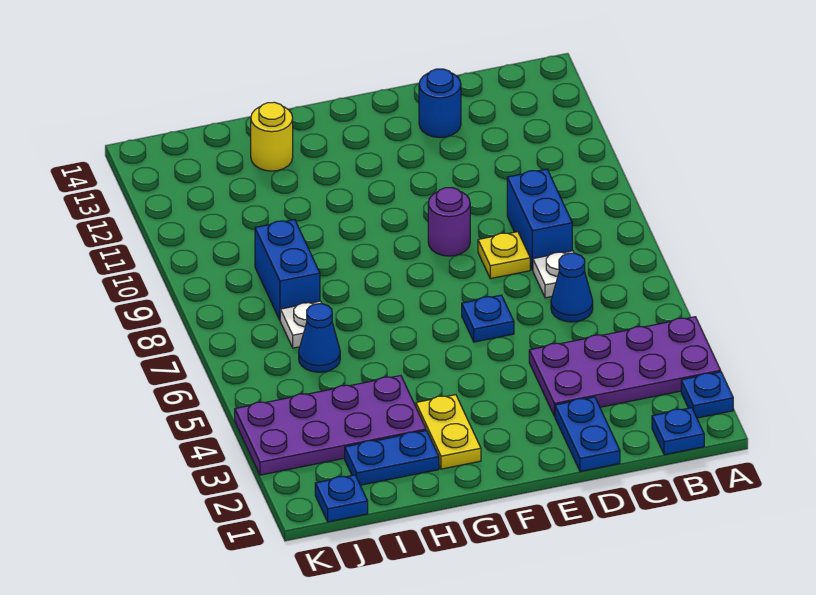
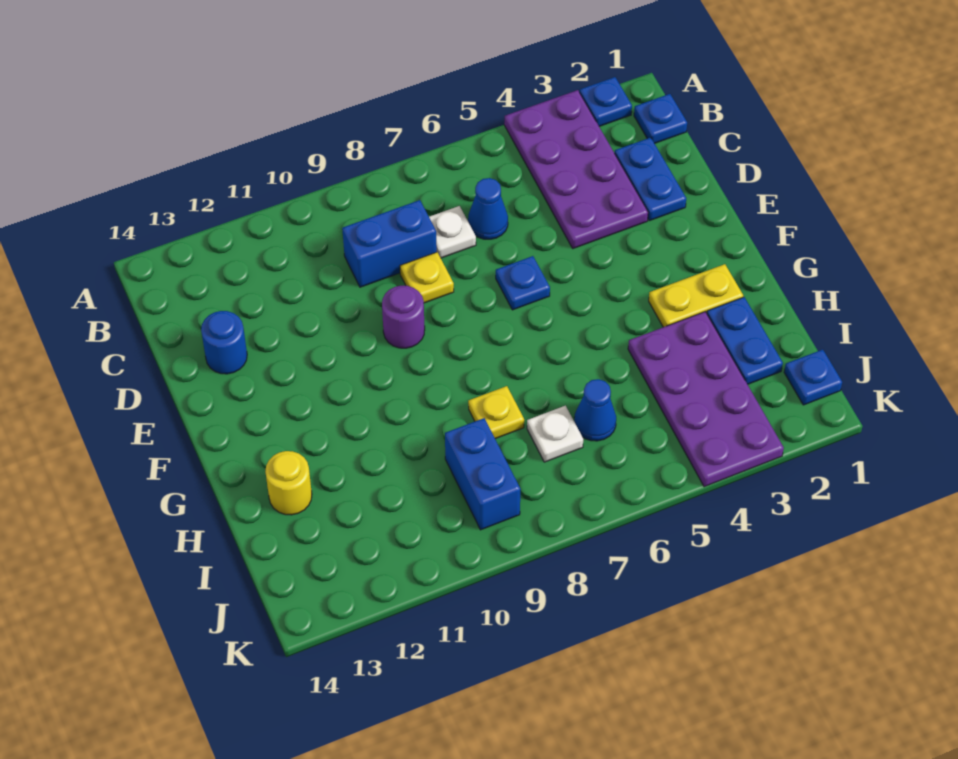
blue plate D1:D2 level 1 -> blue plate C2:D2 level 1
none -> yellow plate H8 level 1
blue brick I8:I9 level 1 -> blue brick I9:J9 level 1

